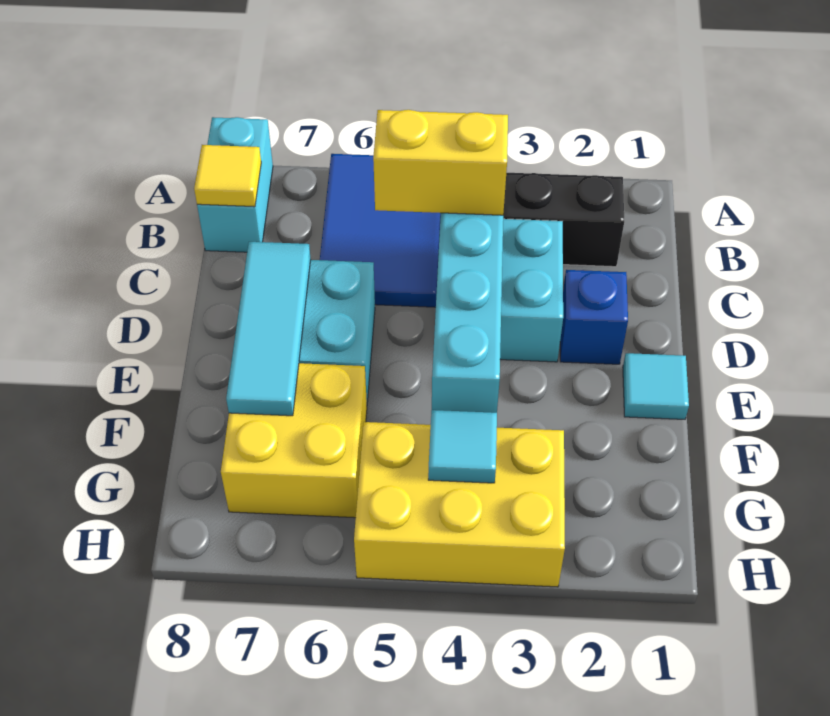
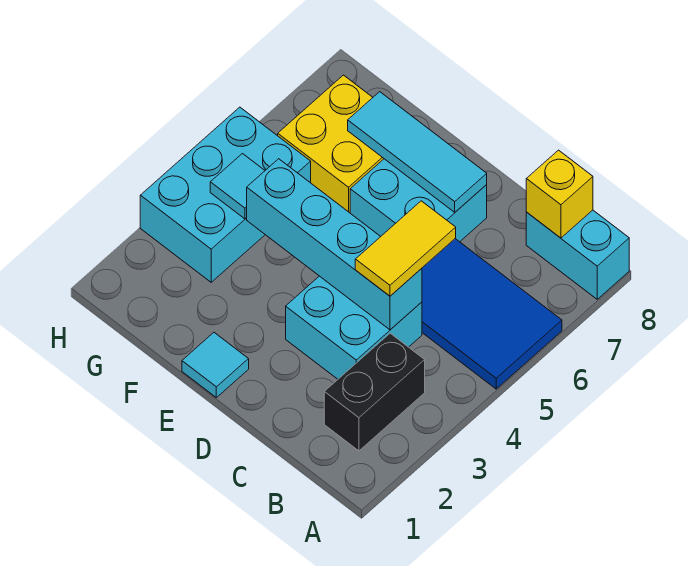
yellow tile B8 level 2 -> yellow brick B8 level 2
yellow brick C4:C5 level 3 -> yellow tile C4:C5 level 3
blue brick D2 level 1 -> none
yellow brick G3:H5 level 1 -> cyan brick G3:H5 level 1

